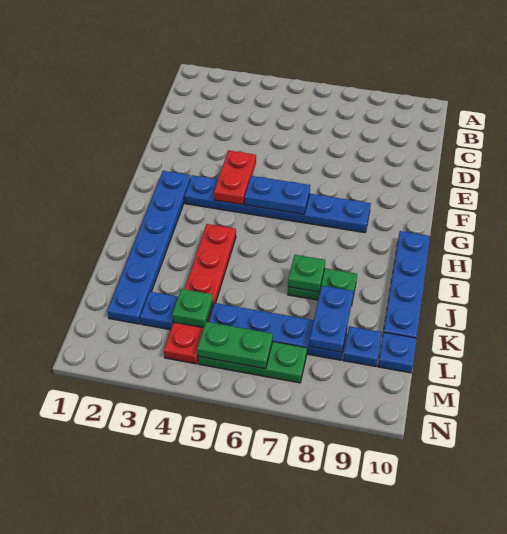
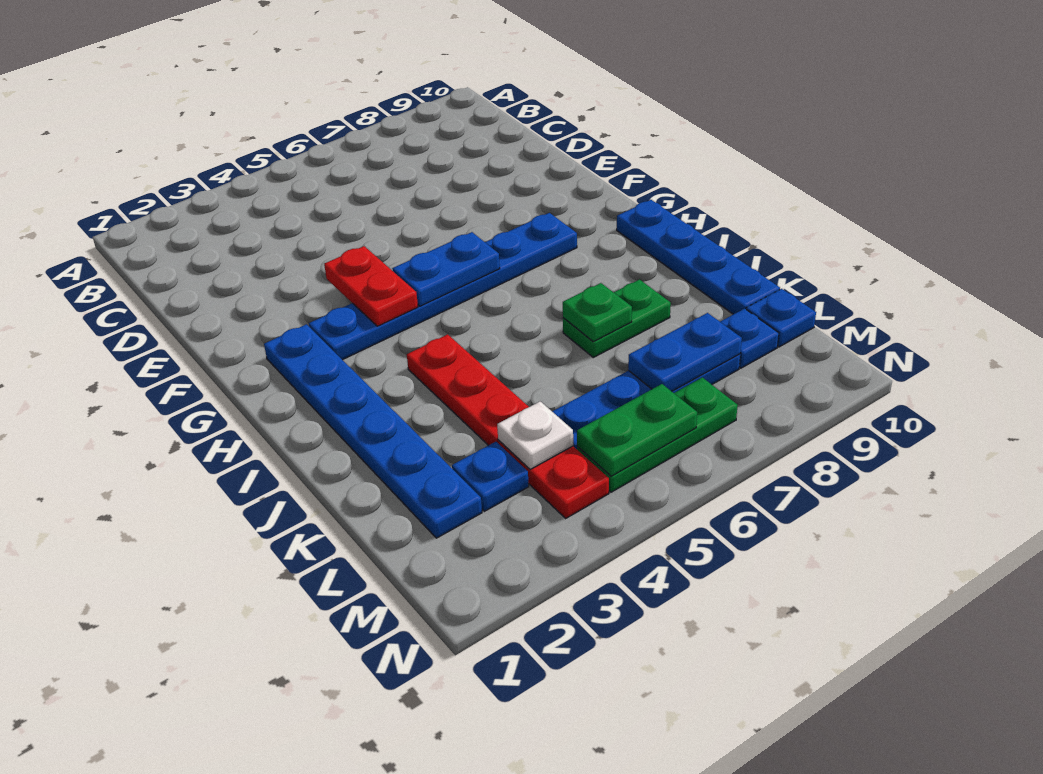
blue plate K8:L8 level 2 -> blue plate L7:L8 level 2
green plate L4 level 2 -> white plate L4 level 2

